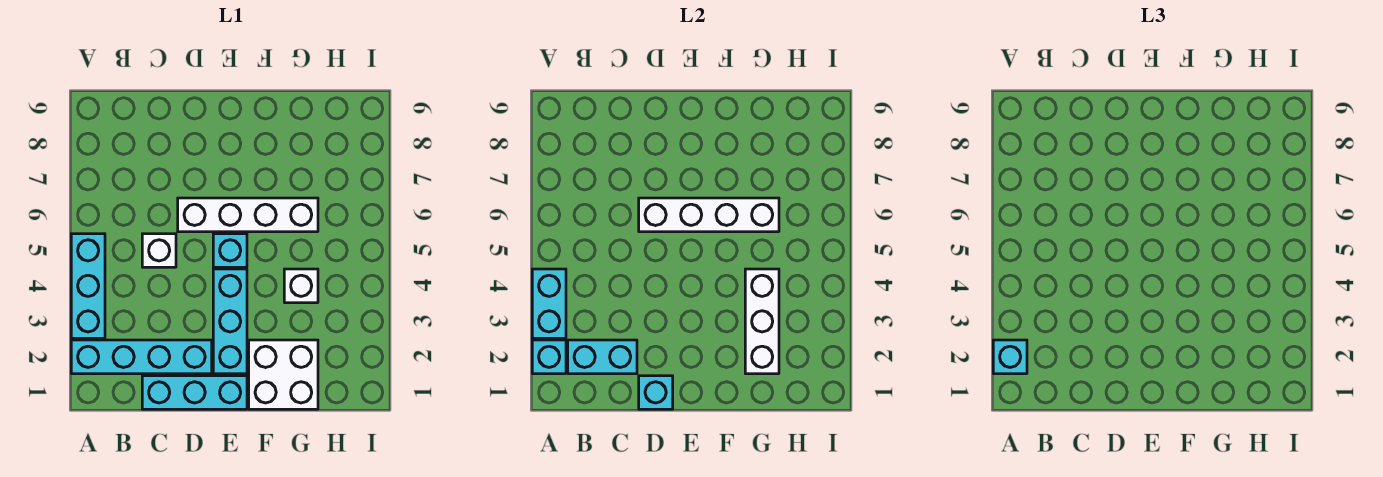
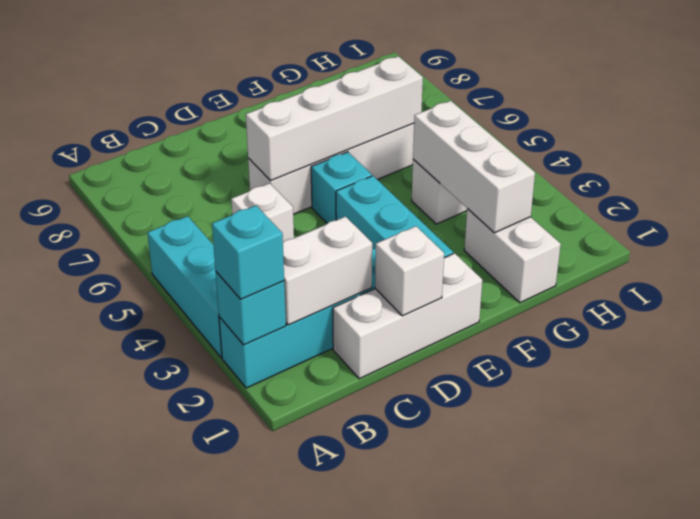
cyan brick A3:A4 level 2 -> none
cyan brick B2:C2 level 2 -> white brick B2:C2 level 2
cyan brick C1:E1 level 1 -> white brick C1:E1 level 1
cyan brick D1 level 2 -> white brick D1 level 2
white brick F1:G2 level 1 -> white brick G1:G2 level 1

